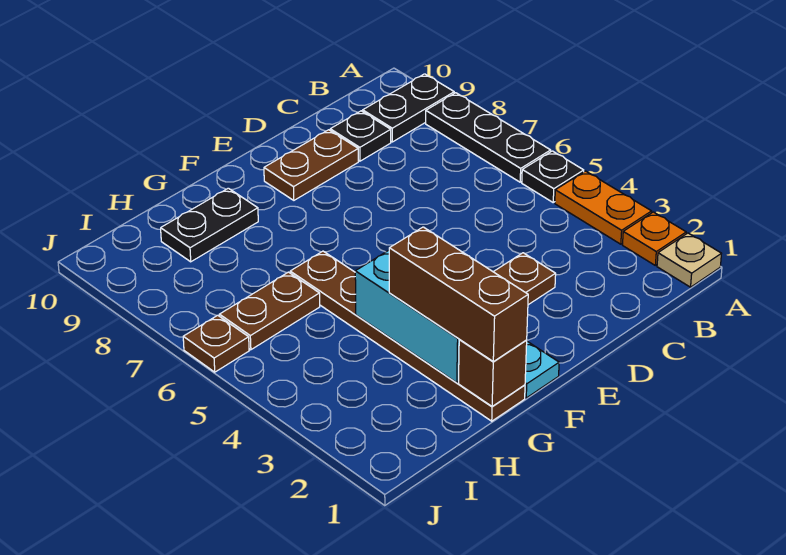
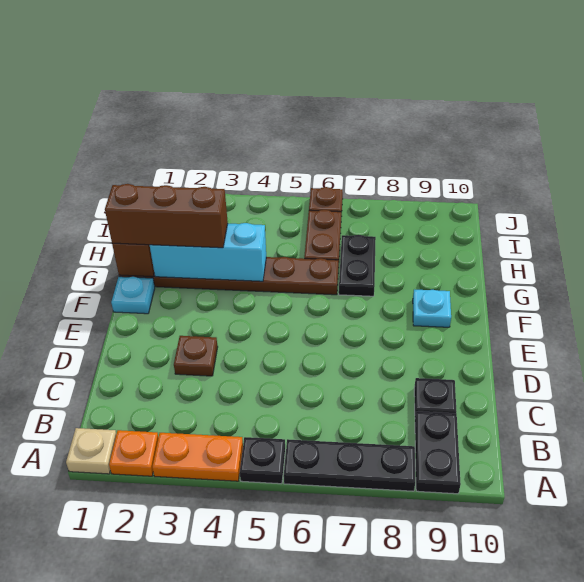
brown plate D9:E9 level 1 -> none
none -> cyan plate F9 level 1
black plate G9:H9 level 1 -> black plate G7:H7 level 1

